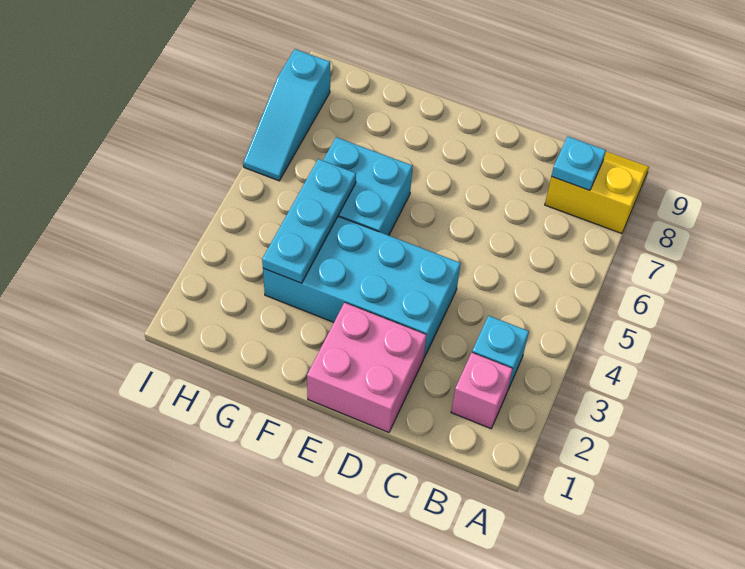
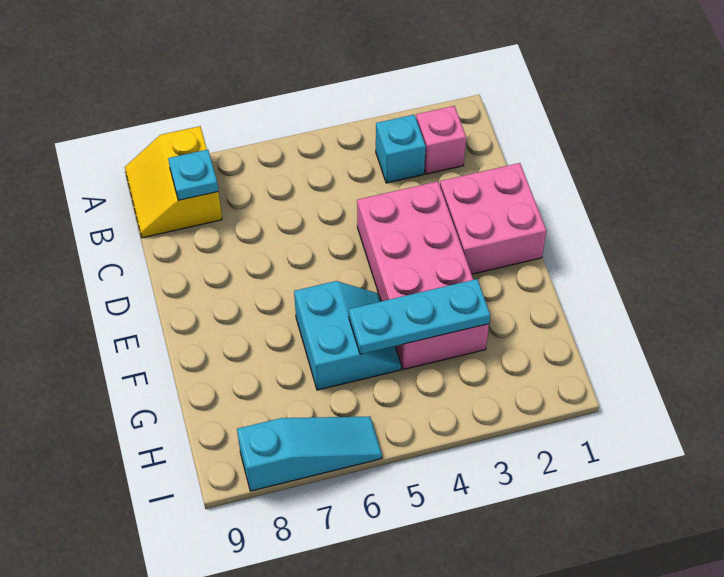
cyan brick D3:G4 level 1 -> pink brick D3:G4 level 1
cyan brick F5:G6 level 1 -> cyan slope F5:G6 level 1 top 6

